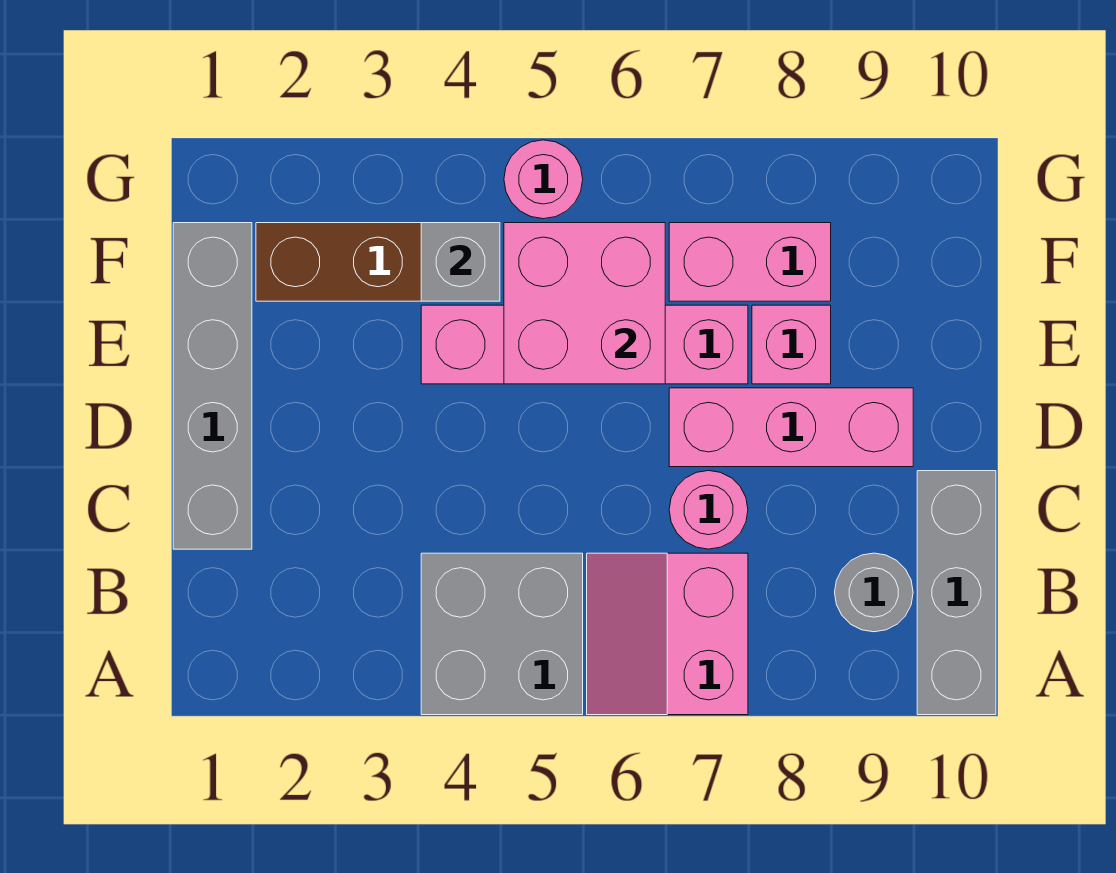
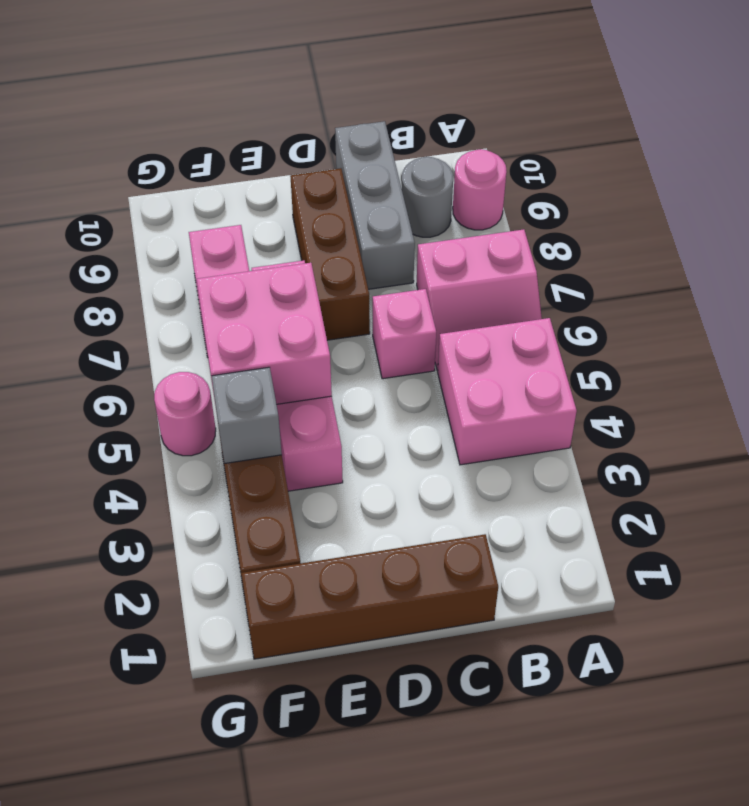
grey brick A4:B5 level 1 -> pink brick A4:B5 level 1
grey brick A10:C10 level 1 -> grey brick C8:C10 level 1
grey brick C1:F1 level 1 -> brown brick C1:F1 level 1
pink round brick C7 level 1 -> pink round brick A9 level 1
pink brick D7:D9 level 1 -> brown brick D7:D9 level 1
pink brick E8 level 1 -> pink brick C6 level 1

